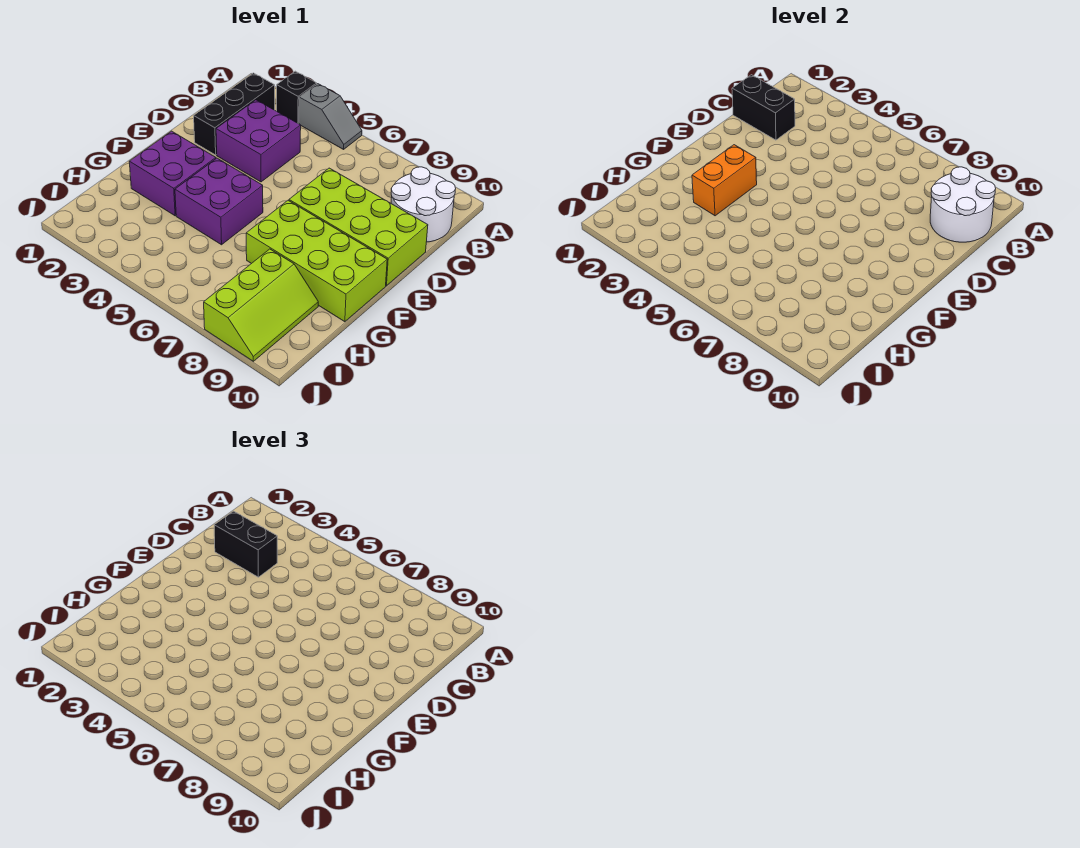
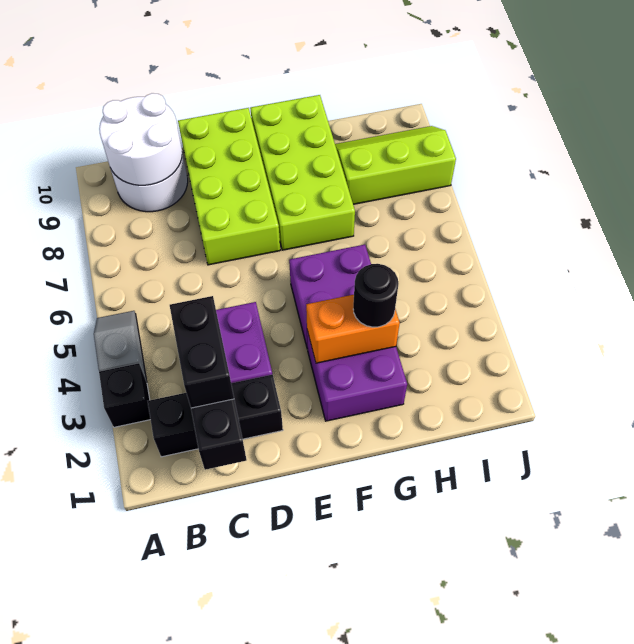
none -> black round brick G3 level 3

